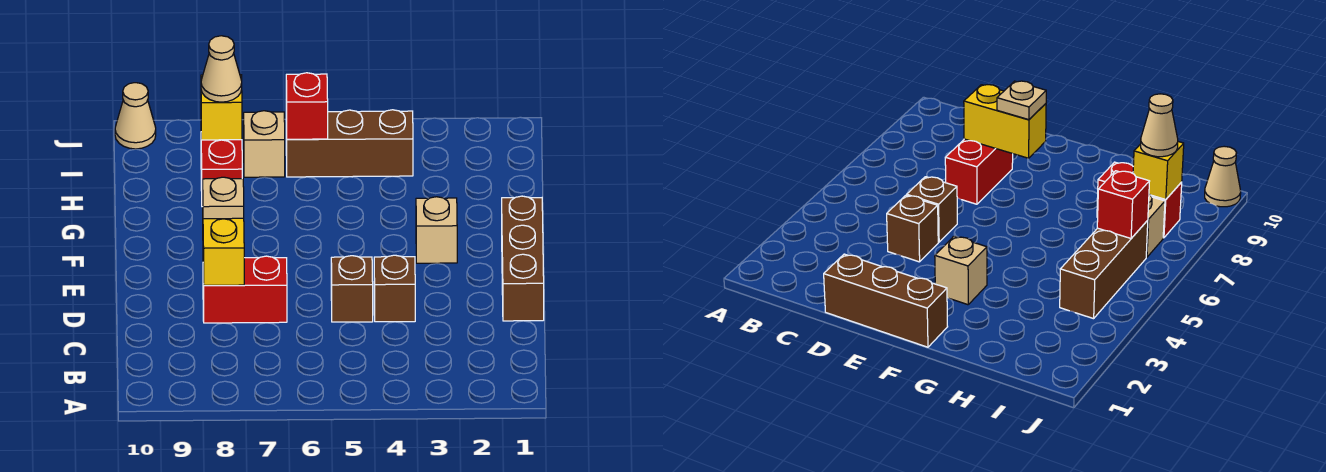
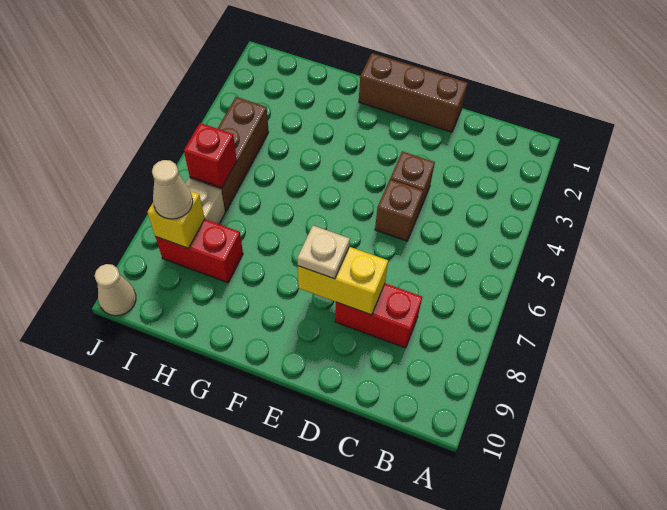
red brick D7:D8 level 1 -> red brick C8:D8 level 1
tan brick F3 level 1 -> none

